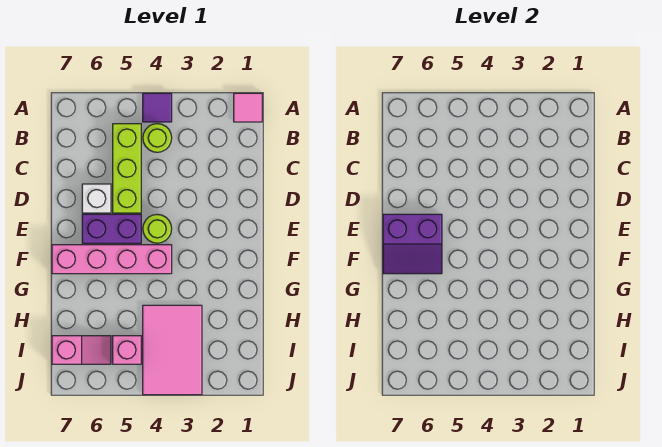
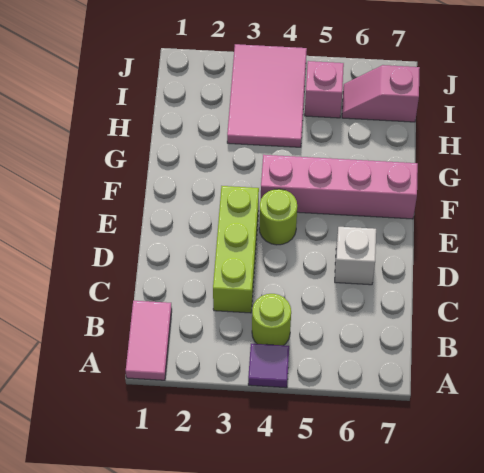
pink tile A1 level 1 -> pink tile A1:B1 level 1
lime brick B5:D5 level 1 -> lime brick C3:E3 level 1
purple brick E5:E6 level 1 -> none
purple slope E6:F7 level 2 top E -> none

